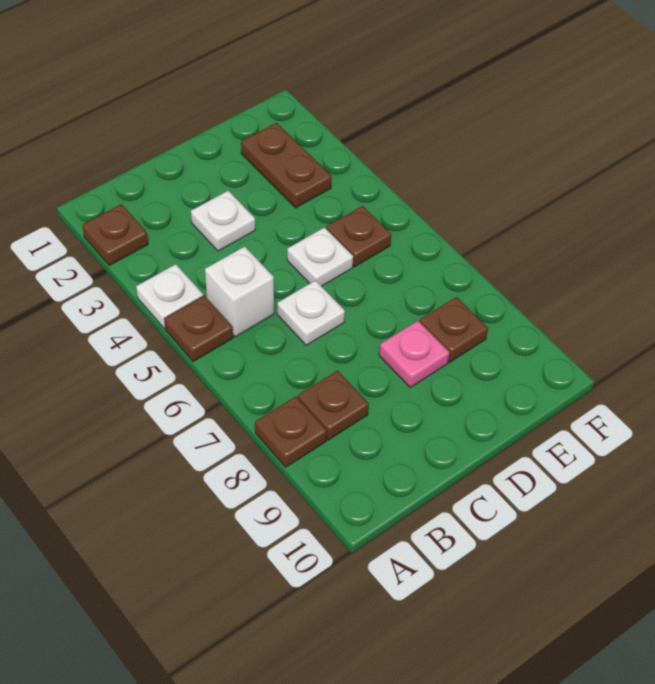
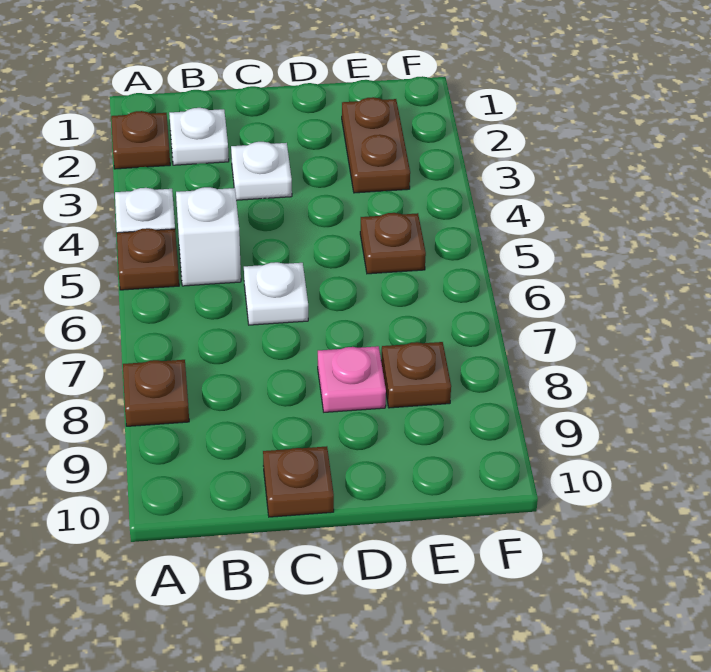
brown plate B8 level 1 -> brown plate C10 level 1
white plate D5 level 1 -> white plate B2 level 1

